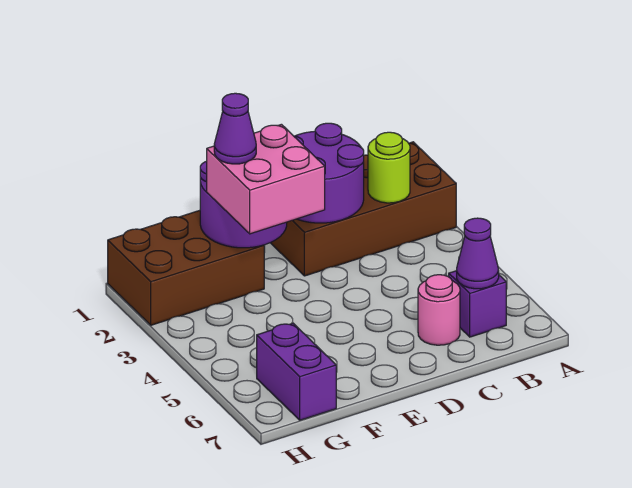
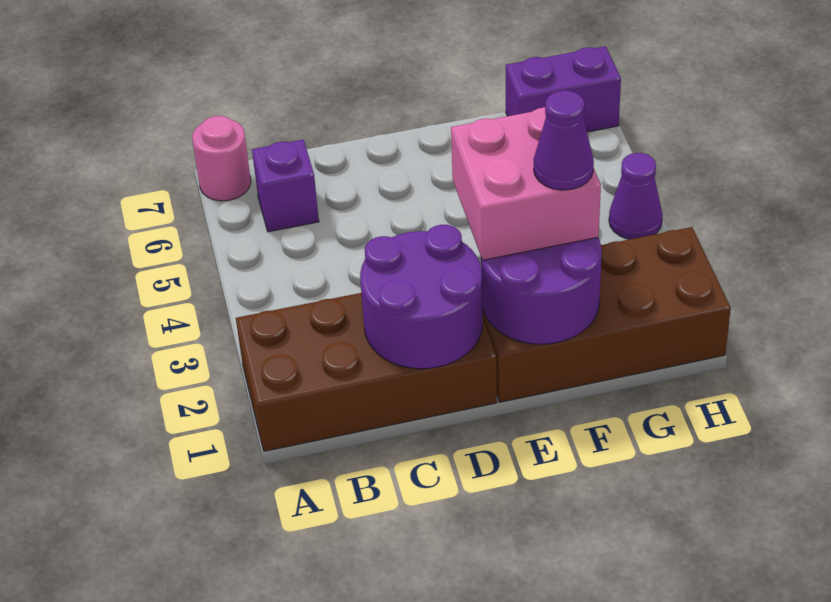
lime round brick B2 level 2 -> none
purple cone B6 level 2 -> purple cone H4 level 1
pink round brick C6 level 1 -> pink round brick A7 level 1
brown brick F1:H2 level 1 -> brown brick E1:H2 level 1
purple brick G6:G7 level 1 -> purple brick G7:H7 level 1

